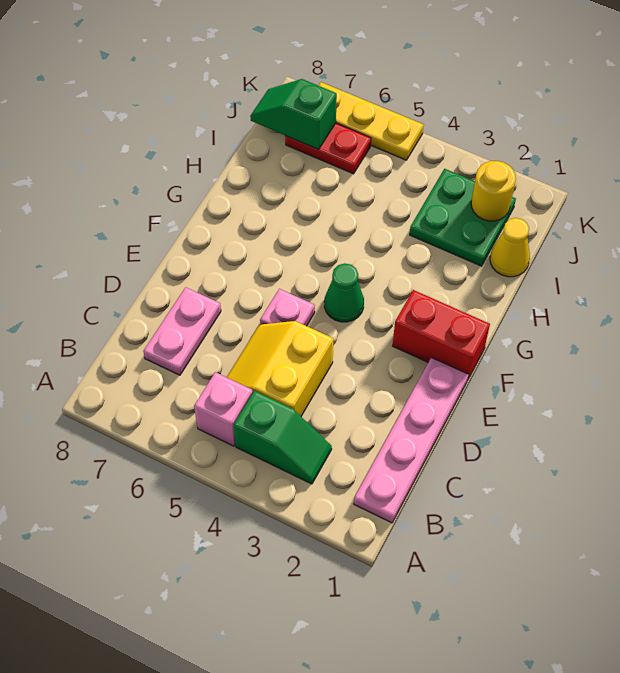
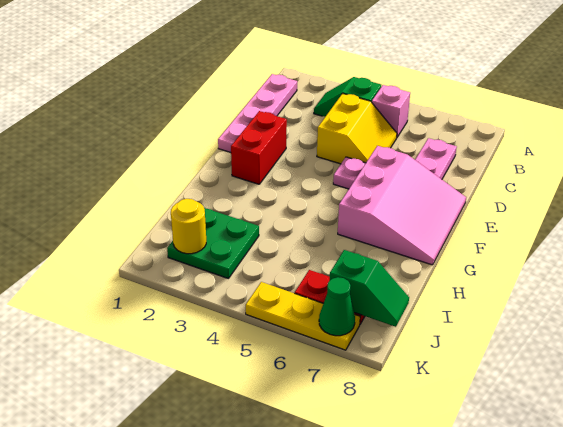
none -> pink slope E6:G8 level 1 top 6
red brick F1:F2 level 1 -> red brick E2:F2 level 1
green cone F4 level 1 -> green cone K7 level 2
yellow cone I1 level 1 -> none

